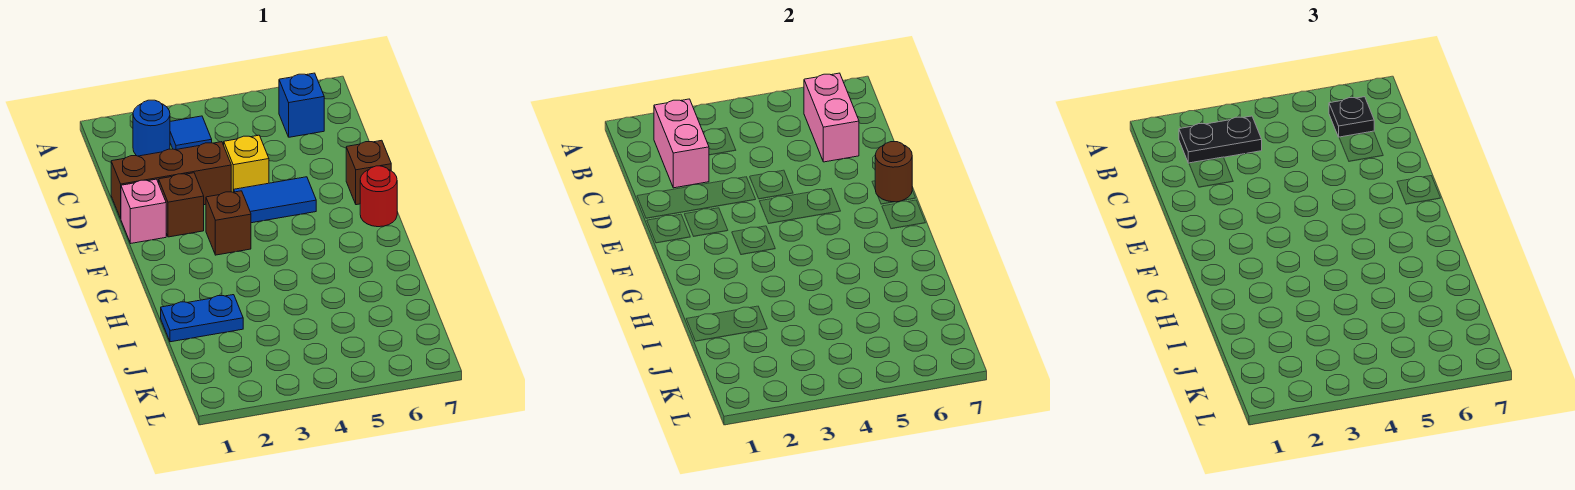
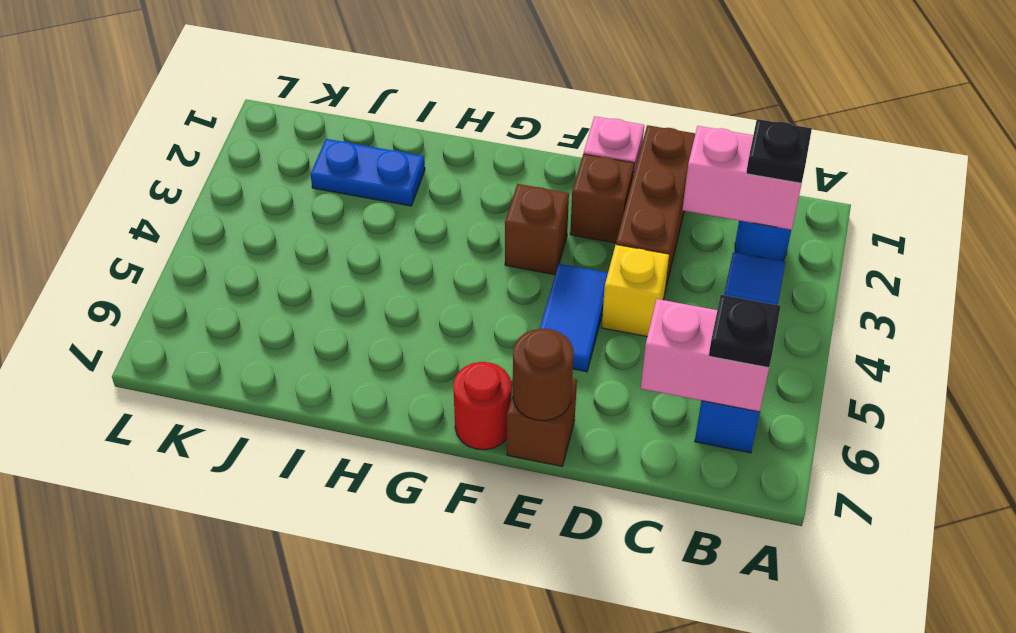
black plate B2:B3 level 3 -> black plate B2 level 3
blue plate I1:I2 level 1 -> blue plate I2:J2 level 1

